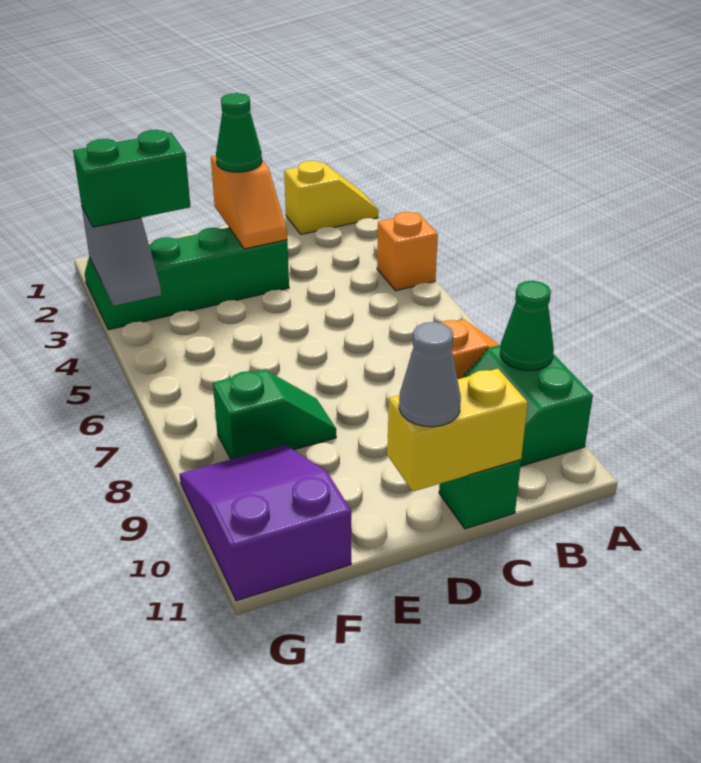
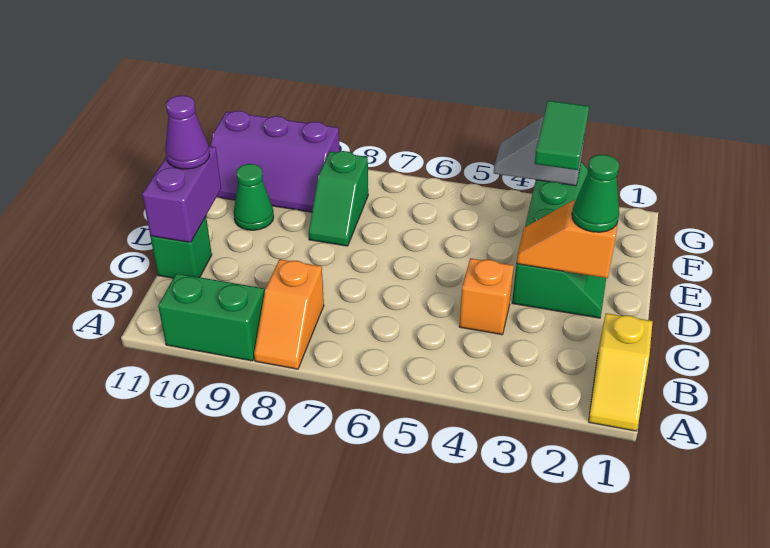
orange brick A4 level 1 -> orange brick C4 level 1
green cone A9 level 2 -> green cone E10 level 1
yellow brick C11:D11 level 2 -> purple brick C11:D11 level 2
grey cone D11 level 3 -> purple cone D11 level 3
green brick F3:G3 level 3 -> green tile F3:G3 level 3
purple slope F9:G11 level 1 top 11 -> purple slope F9:G11 level 1 top G

